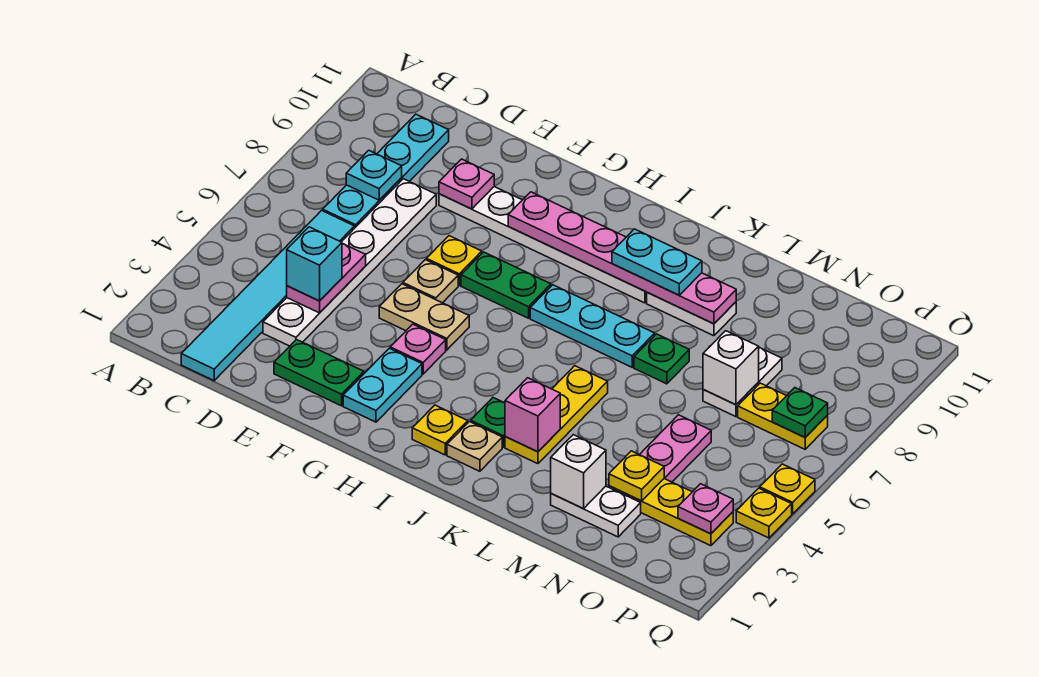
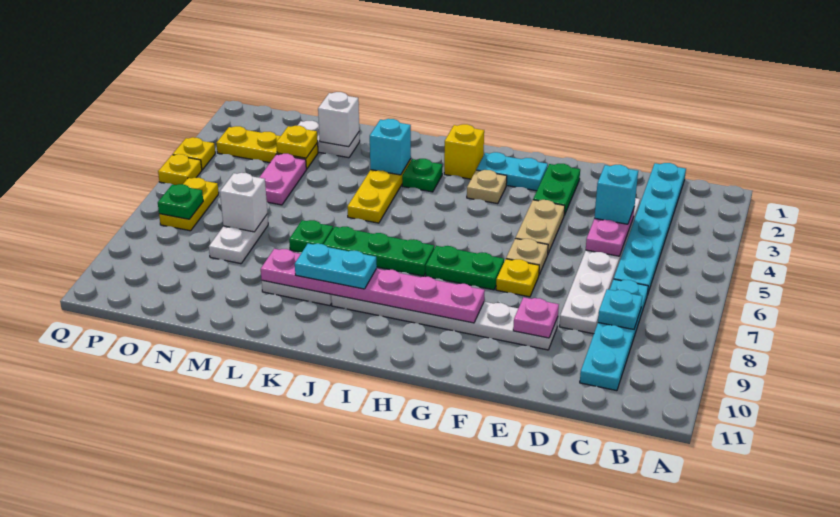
cyan tile C1:C6 level 1 -> cyan plate C1:C6 level 1
green plate E2:F2 level 1 -> green plate F2:F3 level 1
tan plate F5:G5 level 1 -> tan plate F4:F5 level 1
cyan plate G2:G3 level 1 -> cyan plate G2:H2 level 1
pink plate G4 level 1 -> none
yellow plate I2 level 1 -> yellow brick I2 level 1
cyan plate I7:K7 level 1 -> green plate I7:K7 level 1
tan plate J2 level 1 -> tan plate H3 level 1
pink brick K3 level 2 -> cyan brick K3 level 2
yellow plate O7:P7 level 1 -> yellow plate P6:P7 level 1
pink plate P3 level 2 -> none

